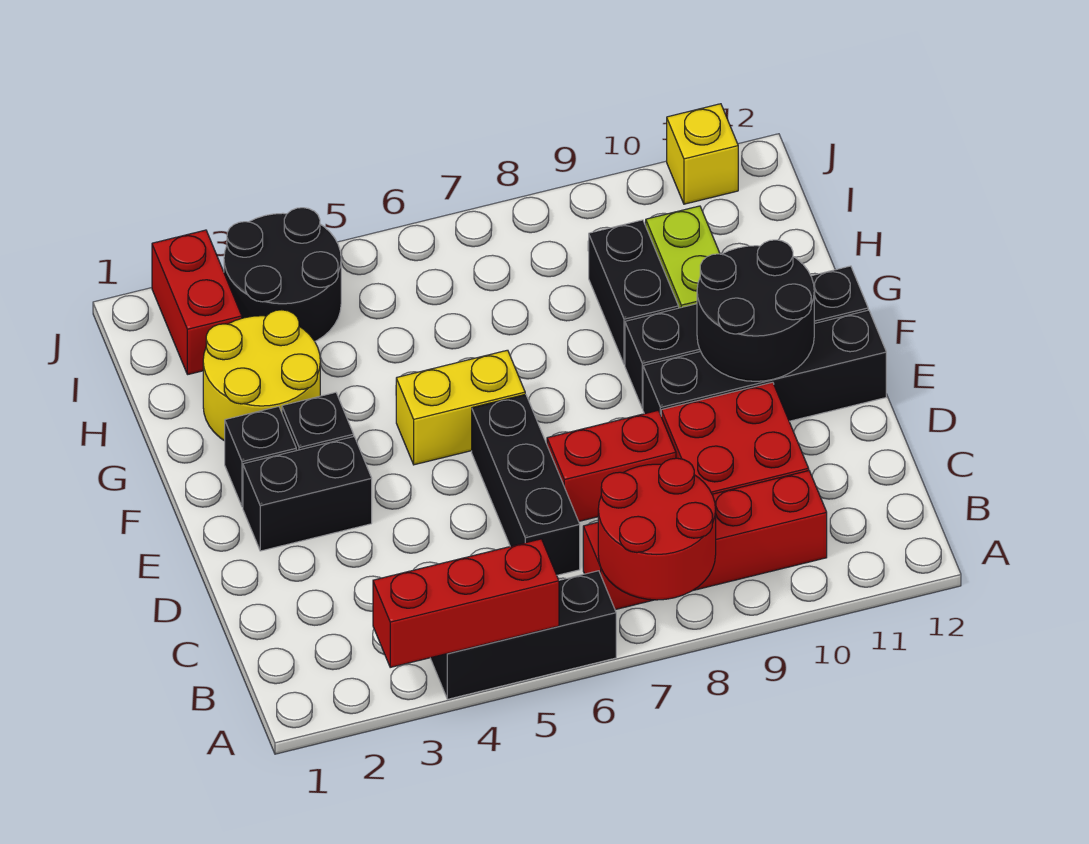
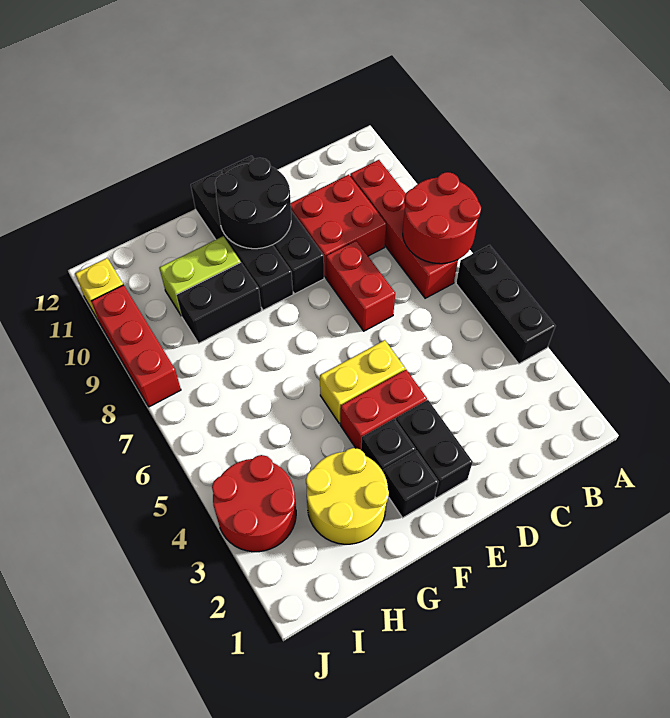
red brick A3:A5 level 2 -> red brick J8:J10 level 1
black brick C6:E6 level 1 -> none
yellow brick F5:F6 level 1 -> yellow brick E5:F5 level 1
red brick I2:J2 level 1 -> red brick E4:F4 level 1
black round brick I3:J4 level 1 -> red round brick I3:J4 level 1

